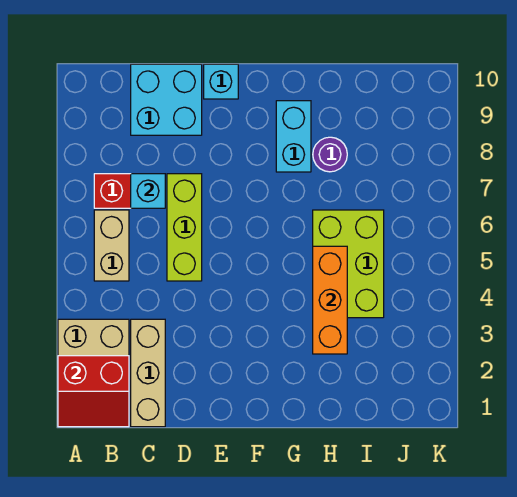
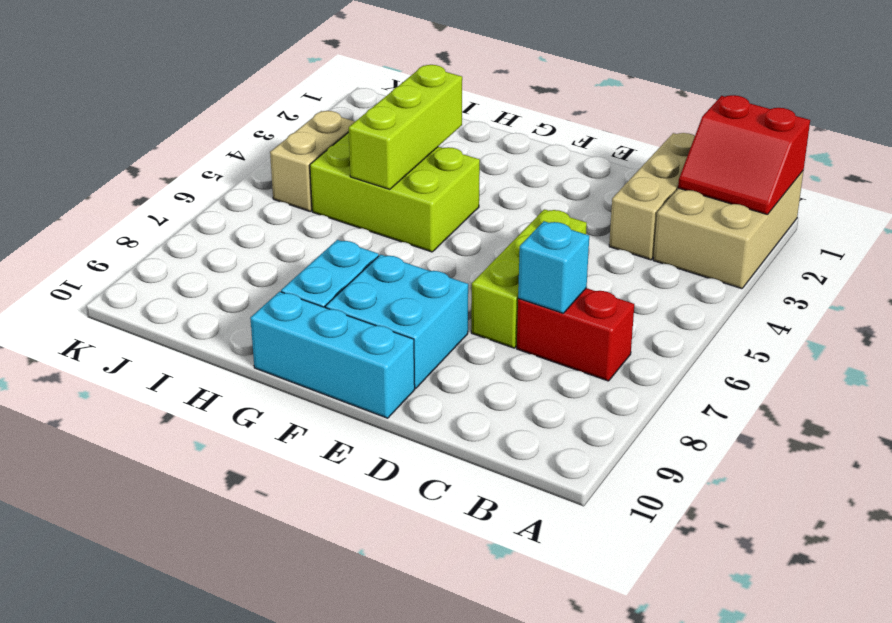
red slope A1:B2 level 2 top 2 -> red slope A1:B2 level 2 top 1
tan brick B5:B6 level 1 -> tan brick J4:J5 level 1
cyan brick C9:D10 level 1 -> cyan brick E8:F9 level 1
cyan brick E10 level 1 -> cyan brick E10:G10 level 1
orange brick H3:H5 level 2 -> lime brick H3:H5 level 2
lime brick H4:I6 level 1 -> lime brick G4:I5 level 1
purple round brick H8 level 1 -> none

